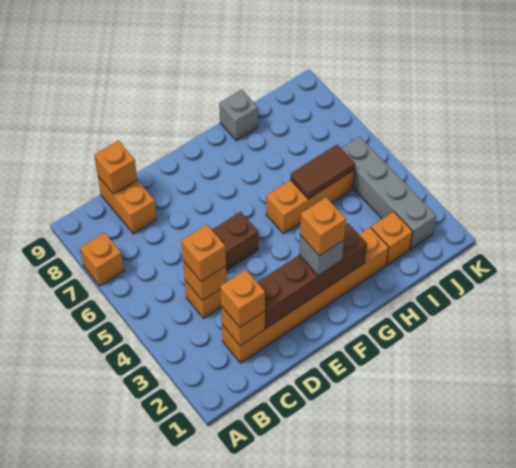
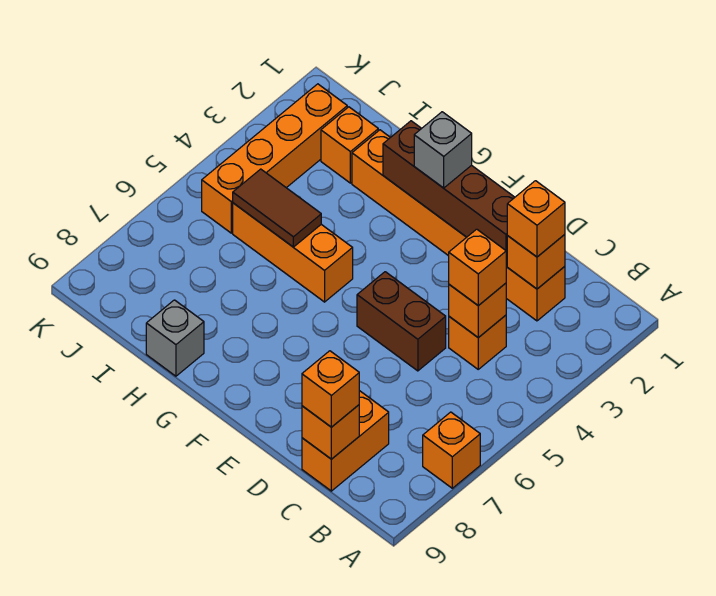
orange brick F2 level 4 -> orange brick C9 level 3
grey brick J2:J5 level 1 -> orange brick J2:J5 level 1

